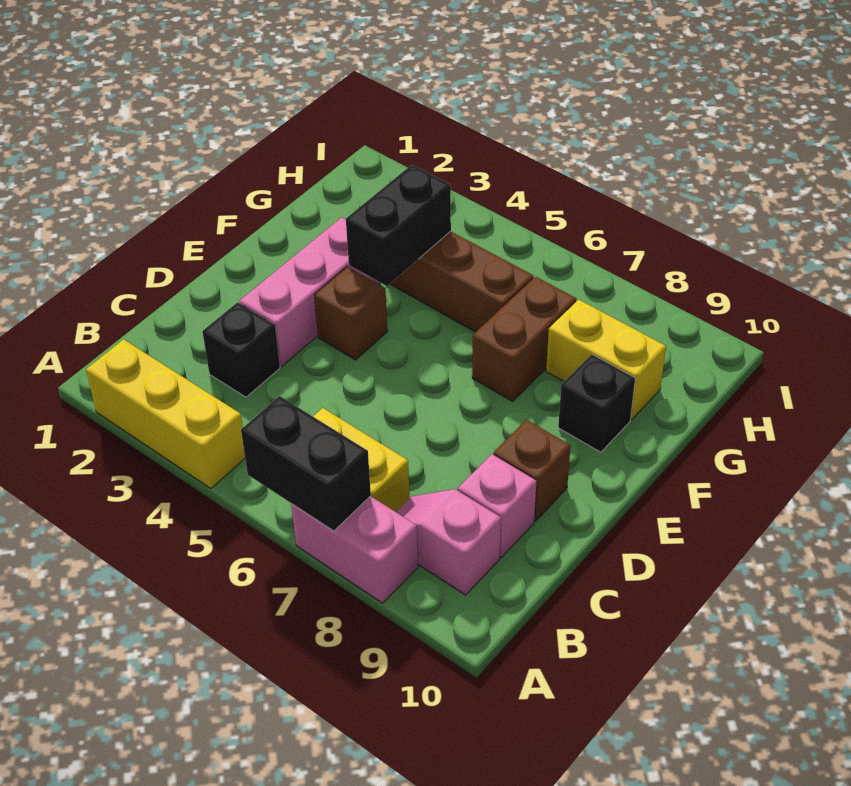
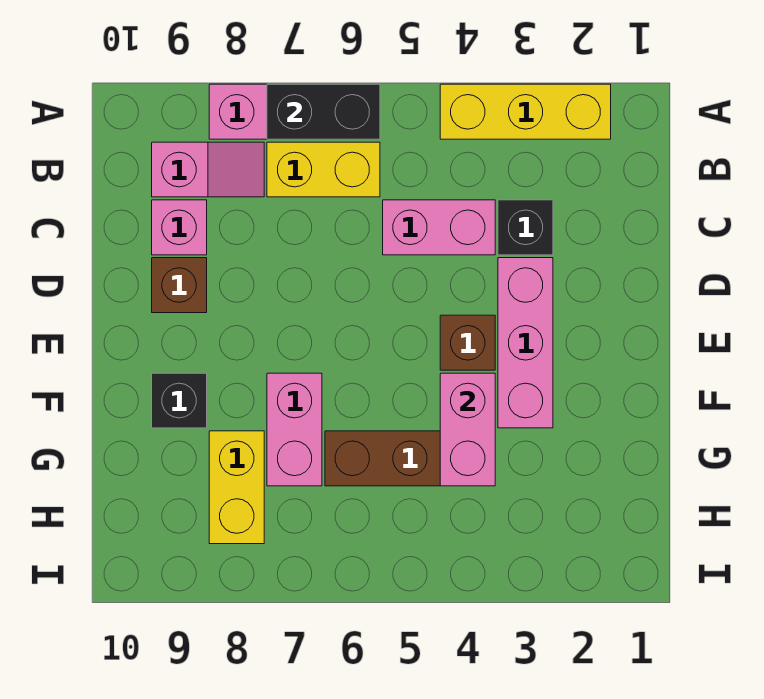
none -> pink brick C4:C5 level 1
black brick F4:G4 level 2 -> pink brick F4:G4 level 2
brown brick F7:G7 level 1 -> pink brick F7:G7 level 1
yellow brick G8:G9 level 1 -> yellow brick G8:H8 level 1

